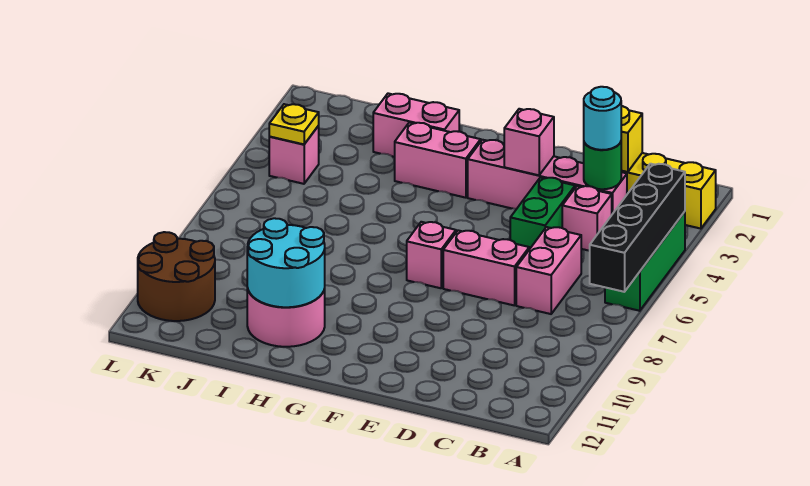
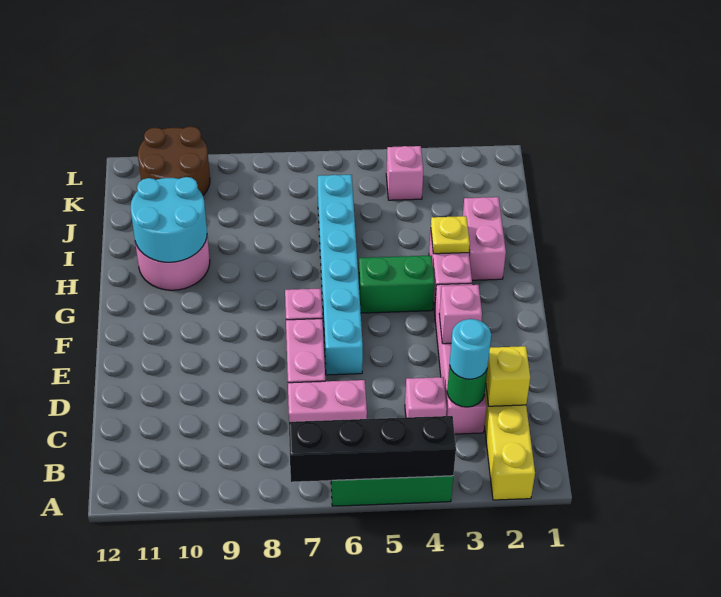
green brick D4:D5 level 1 -> green brick G4:G5 level 1
none -> cyan brick E6:J6 level 1
yellow plate K4 level 2 -> yellow plate H3 level 2

